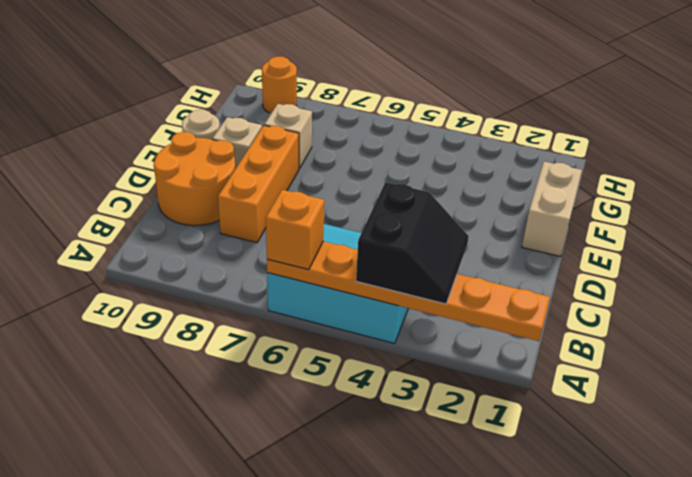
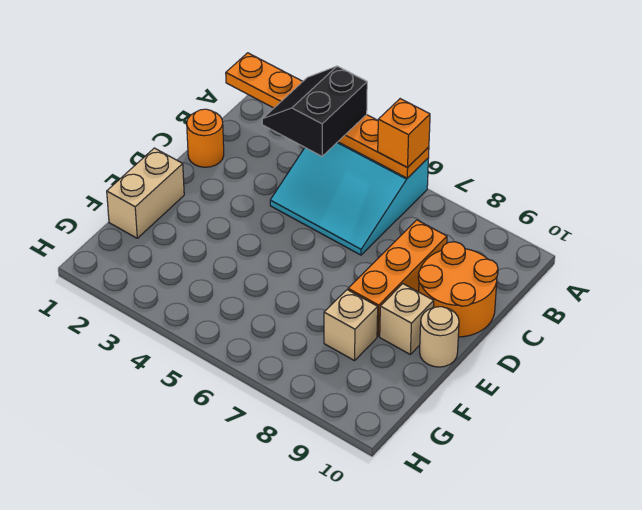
orange round brick H9 level 1 -> orange round brick C1 level 1

